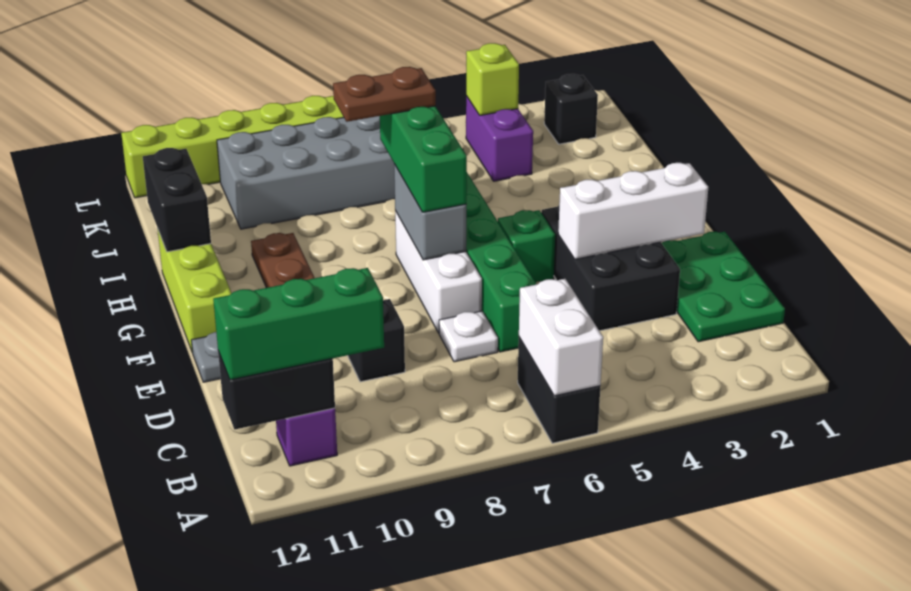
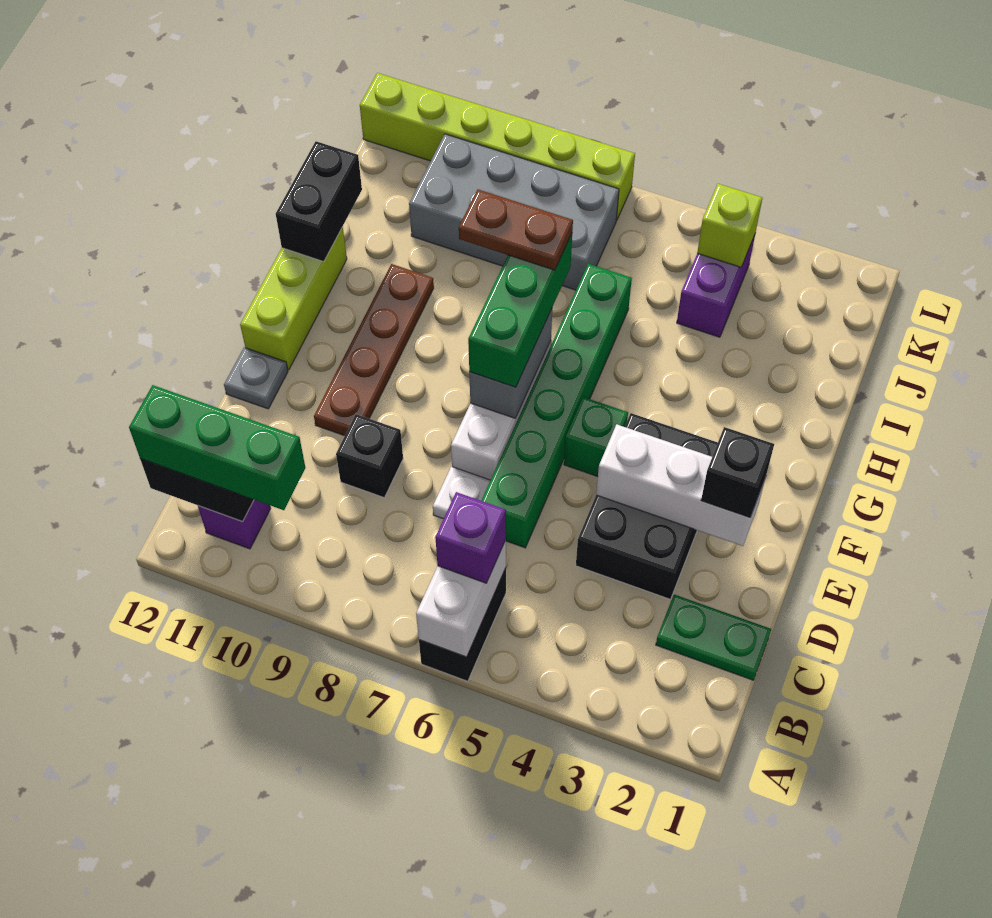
none -> purple brick B6 level 3
green plate C1:E2 level 1 -> green plate C1:C2 level 1
black brick K2 level 1 -> black brick E2 level 3

